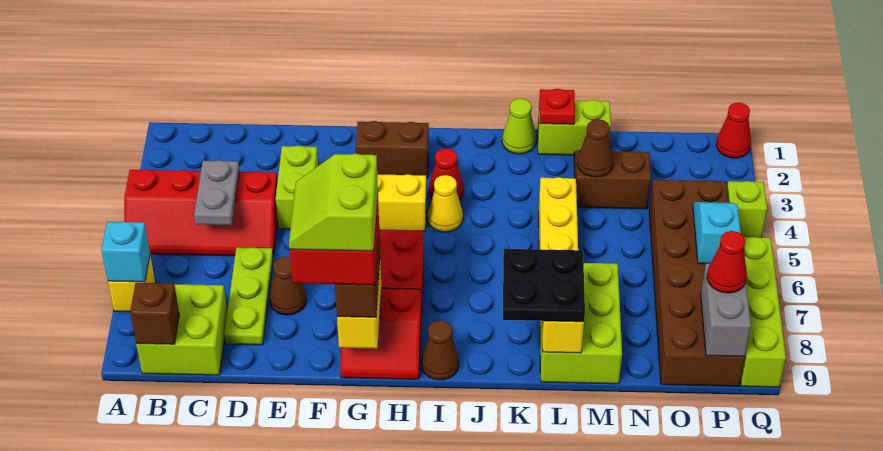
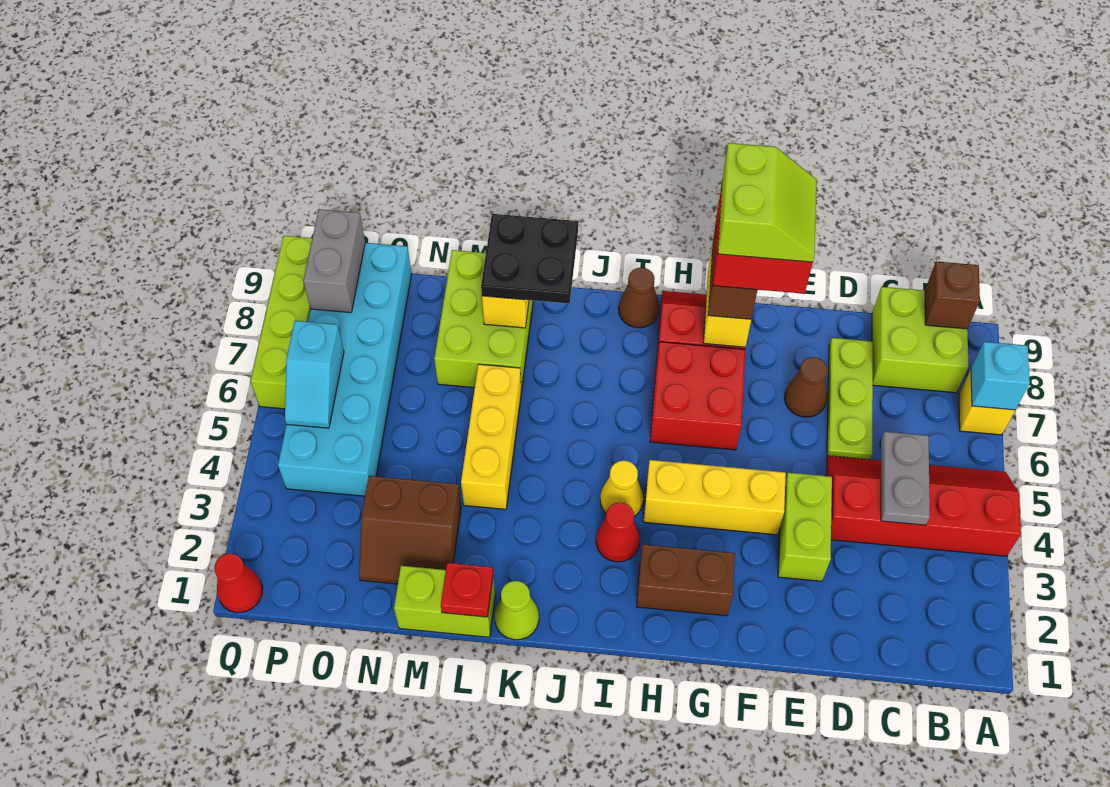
brown cone M3 level 2 -> none
brown brick O4:P9 level 1 -> cyan brick O4:P9 level 1
red cone P8 level 3 -> none
lime brick Q4 level 1 -> none

